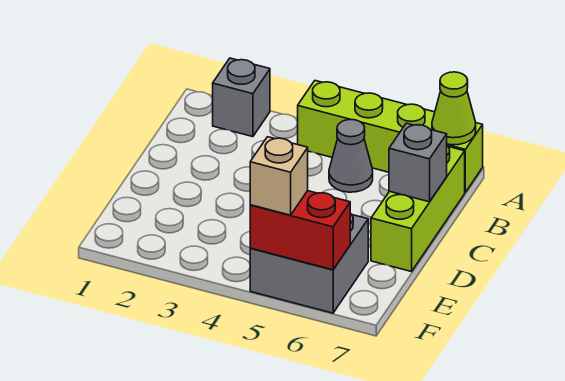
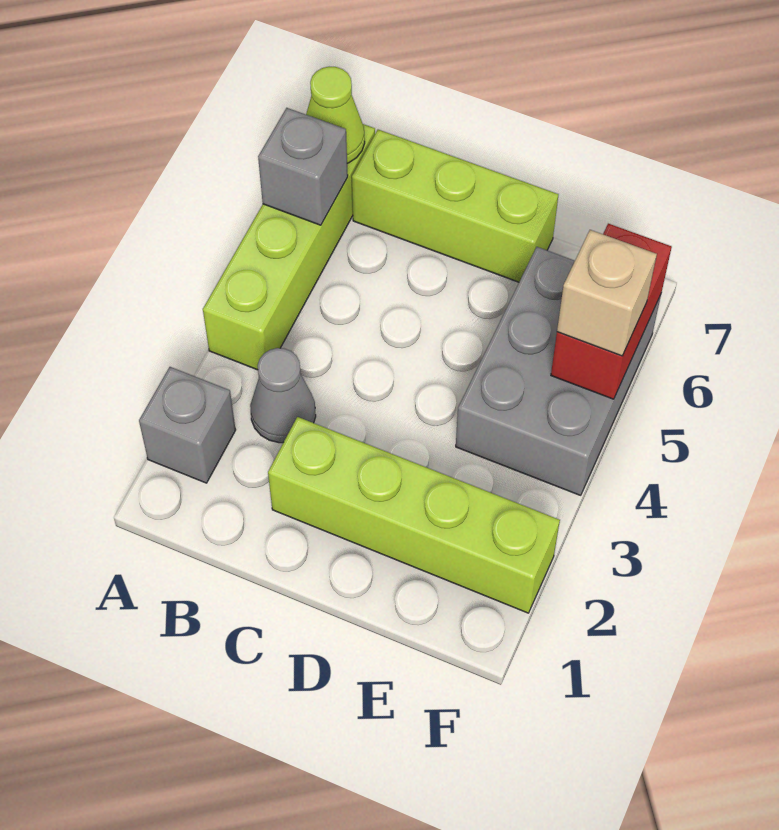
grey cone B5 level 1 -> grey cone B3 level 1
none -> lime brick C2:F2 level 1
grey brick C7 level 2 -> grey brick A6 level 2
grey brick E5:F6 level 1 -> grey brick E4:F6 level 1

